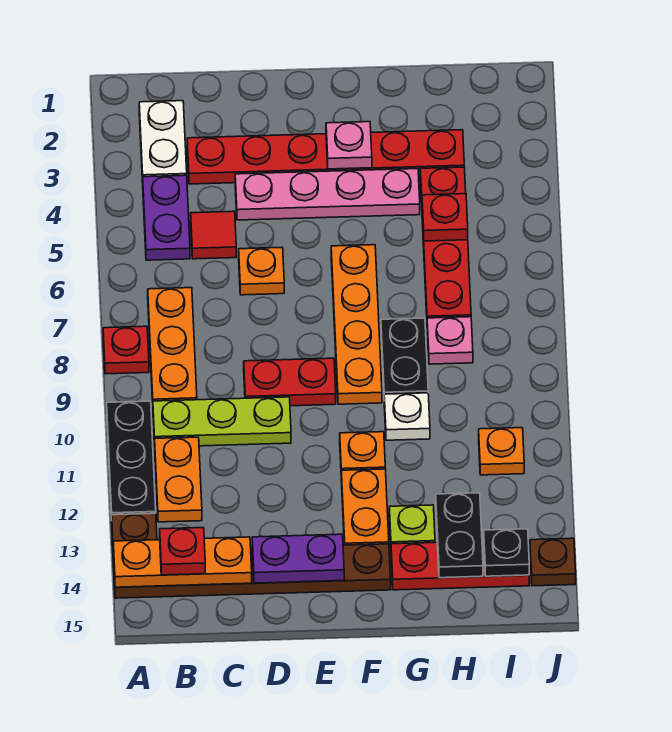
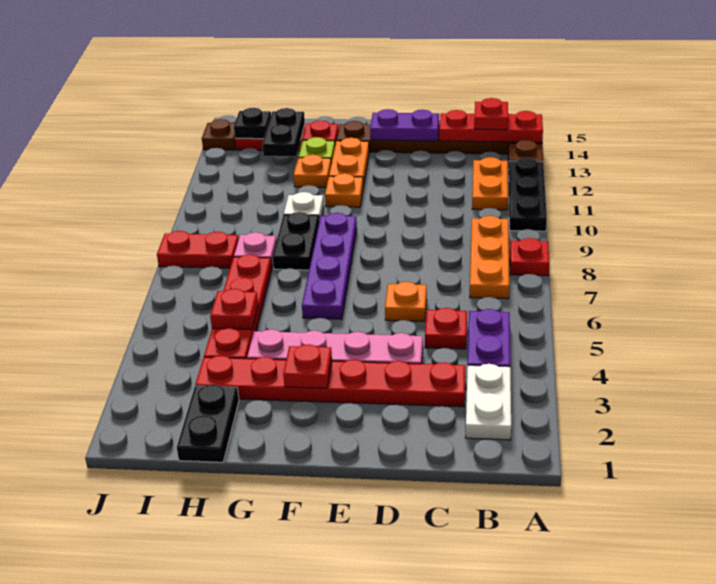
orange plate A14:C14 level 2 -> red plate A14:C14 level 2
lime plate B10:D10 level 1 -> none
red tile C5 level 1 -> red plate C5 level 1
red plate D9:E9 level 1 -> red plate I8:J8 level 1
pink plate F3 level 2 -> red plate F3 level 2
orange plate F6:F9 level 1 -> purple plate F6:F9 level 1
none -> black plate H1:H2 level 1
orange plate I11 level 1 -> orange plate G12 level 1

